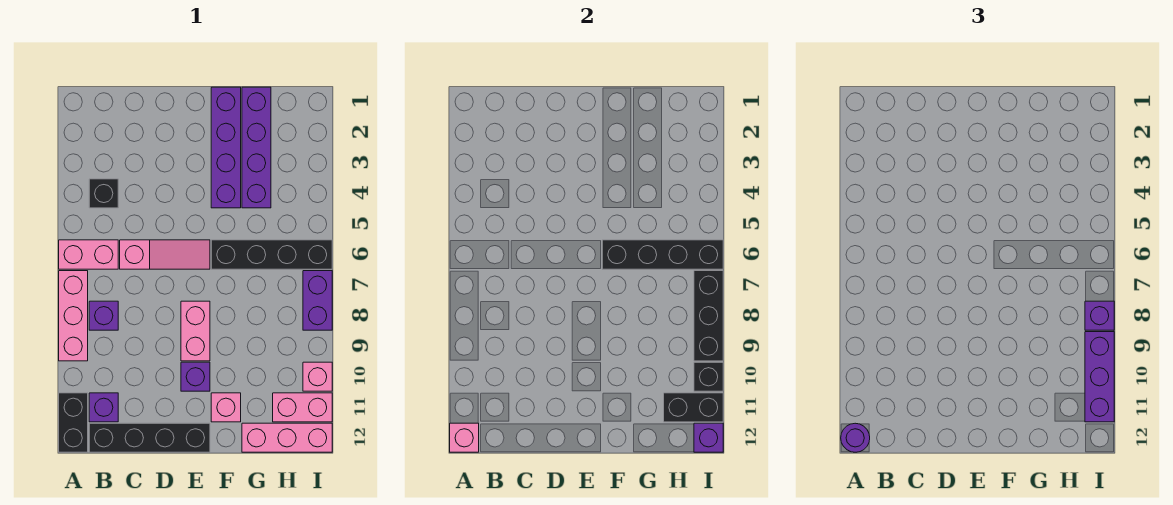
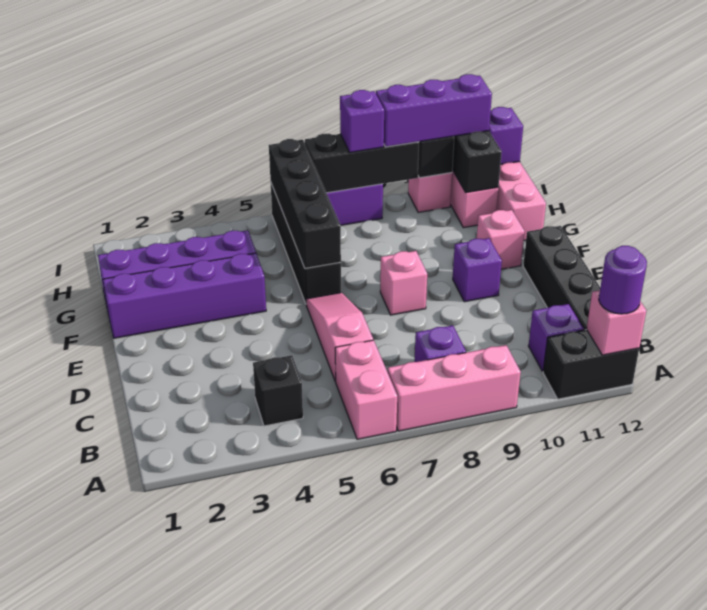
pink brick E8:E9 level 1 -> pink brick E8 level 1

